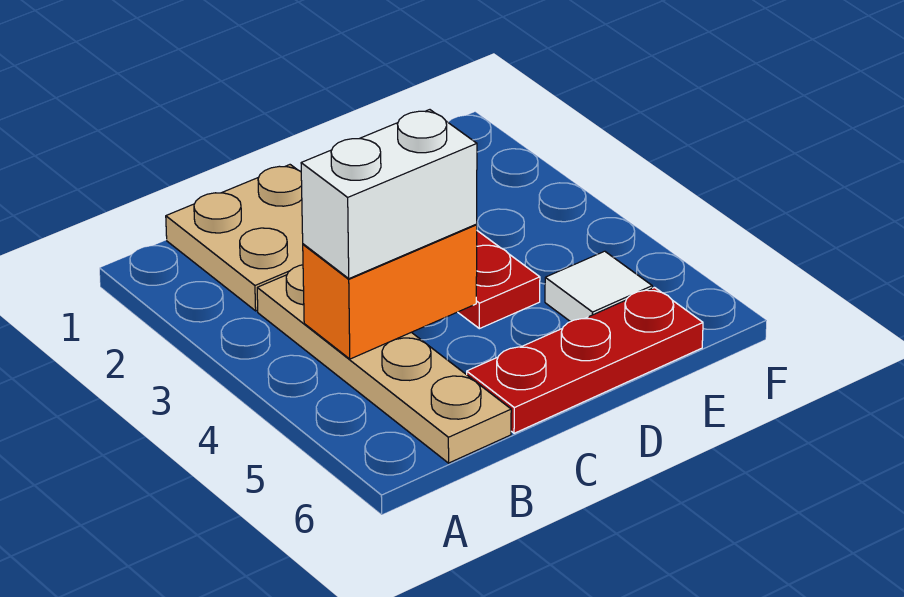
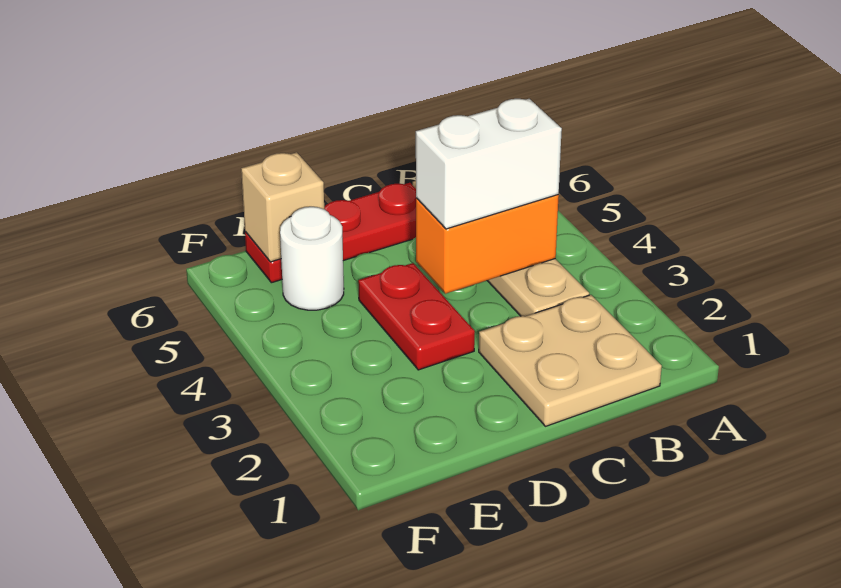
white tile E5 level 1 -> white round brick E5 level 1
none -> tan brick E6 level 2

